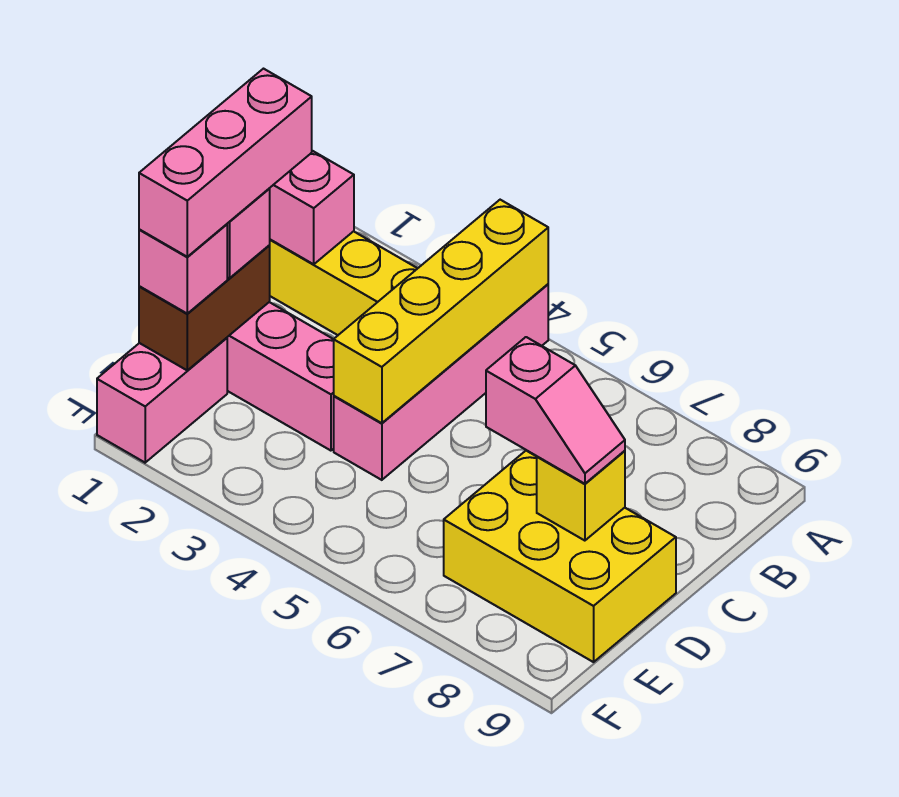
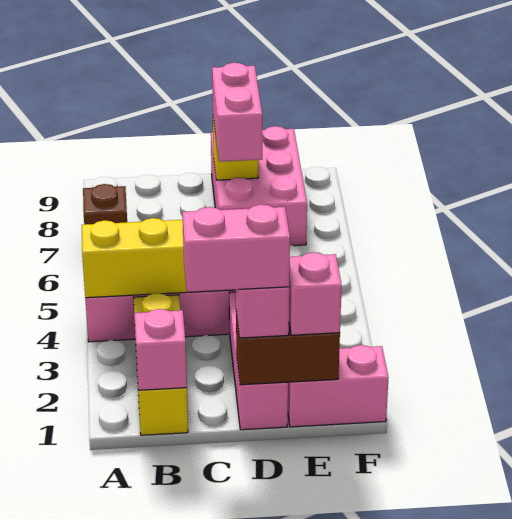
none -> brown brick A7 level 1
pink brick C1:E1 level 4 -> pink brick C1:D1 level 4
yellow brick D7:E9 level 1 -> pink brick D7:E9 level 1
pink slope D7:D8 level 3 top 7 -> pink brick D7:D8 level 3

